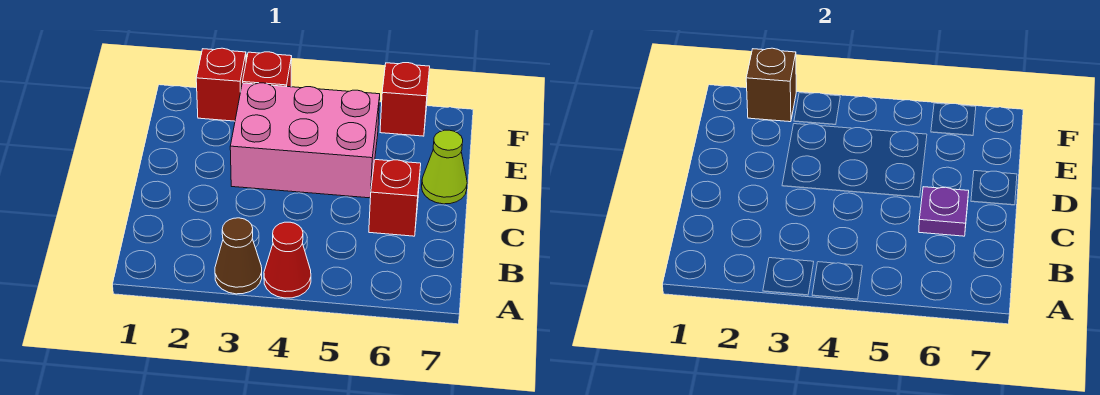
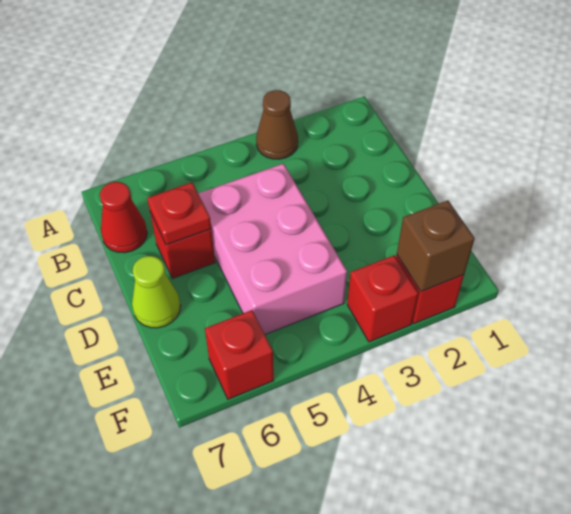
red cone A4 level 1 -> red cone B7 level 1
purple plate C6 level 2 -> red plate C6 level 2
pink brick D3:E5 level 1 -> pink brick C4:E5 level 1

